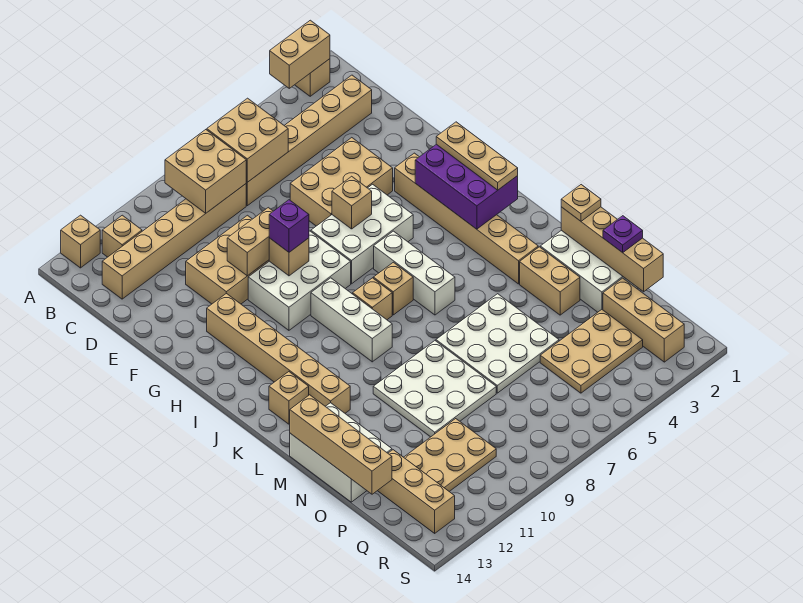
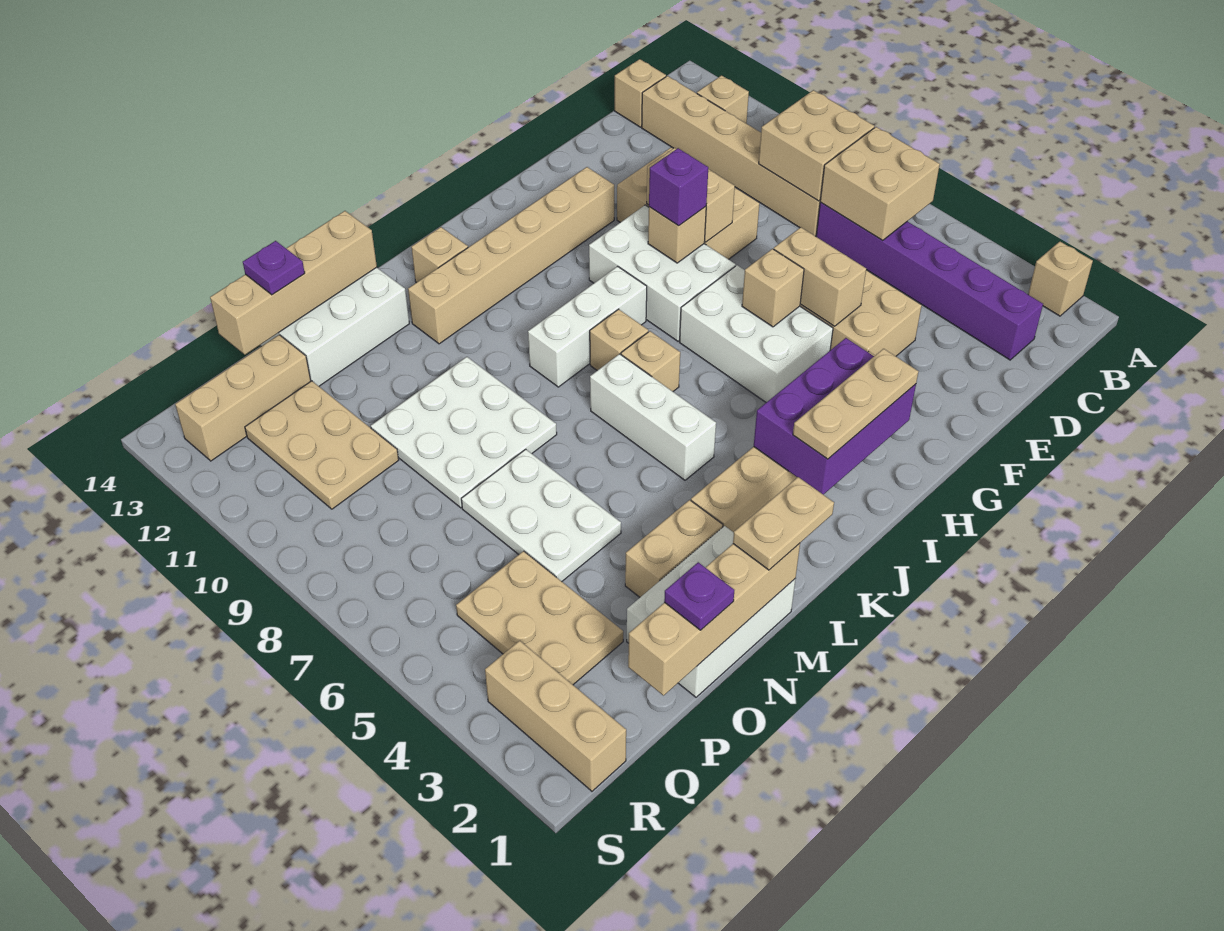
tan brick A2:A3 level 2 -> tan brick F5:F6 level 2
tan brick A13 level 1 -> tan brick C14 level 1
tan brick C2:C7 level 1 -> purple brick C2:C7 level 1
white brick I6:K6 level 1 -> white brick K5:K7 level 1
tan plate M1 level 3 -> tan plate L1:M1 level 3
white plate M5:O7 level 1 -> white plate N5:O7 level 1
none -> purple plate O14 level 3
tan brick P2:R2 level 1 -> tan brick R1:R3 level 1

